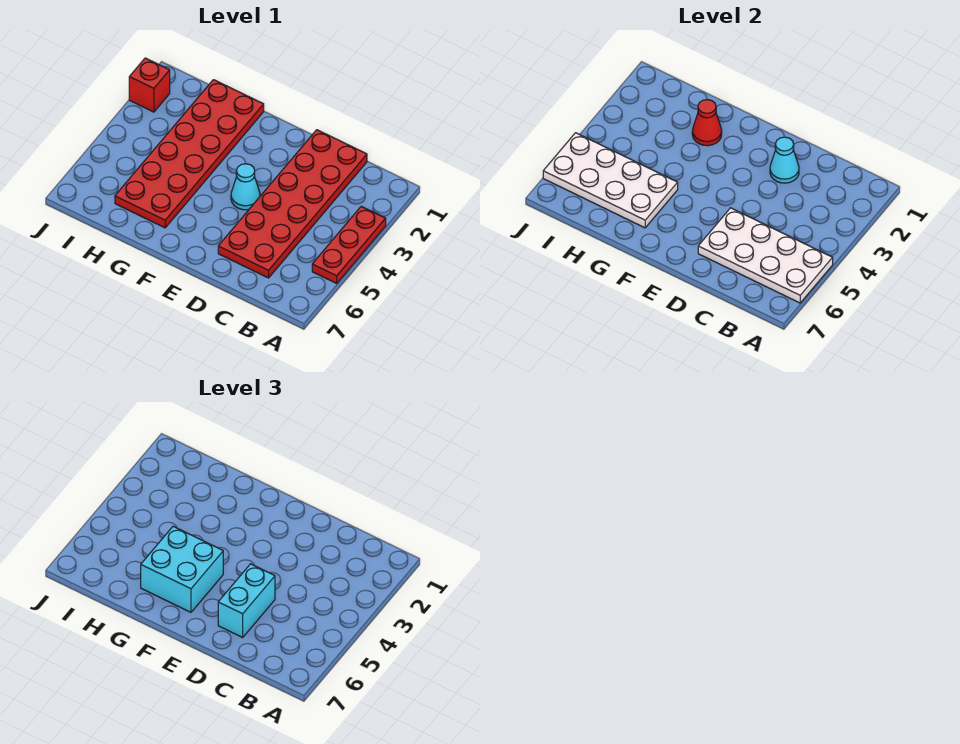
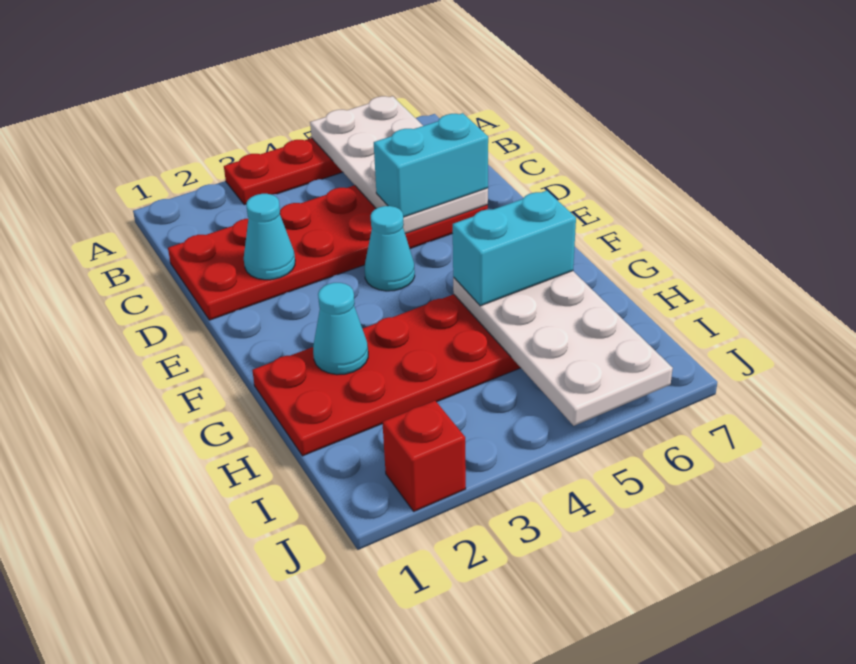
cyan brick F5:G6 level 3 -> cyan brick G5:G6 level 3
red cone G2 level 2 -> cyan cone G2 level 2

